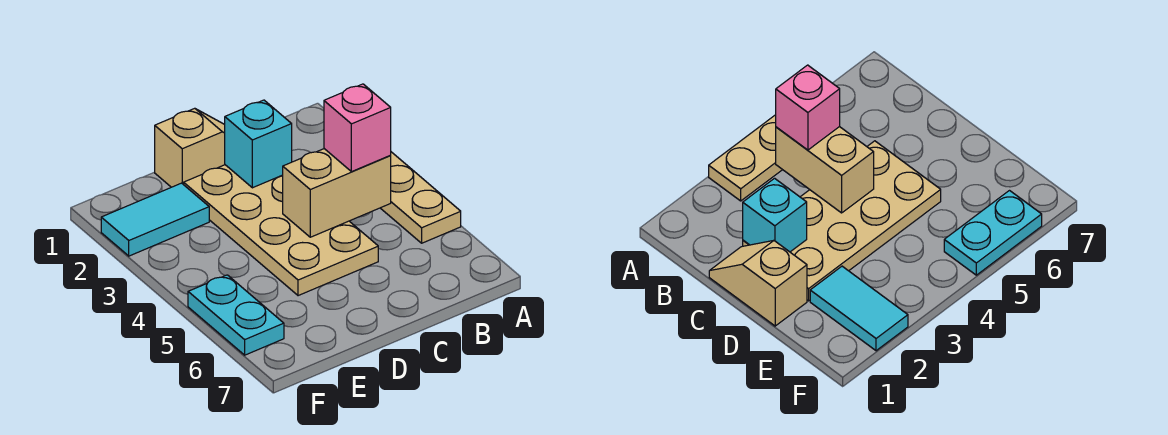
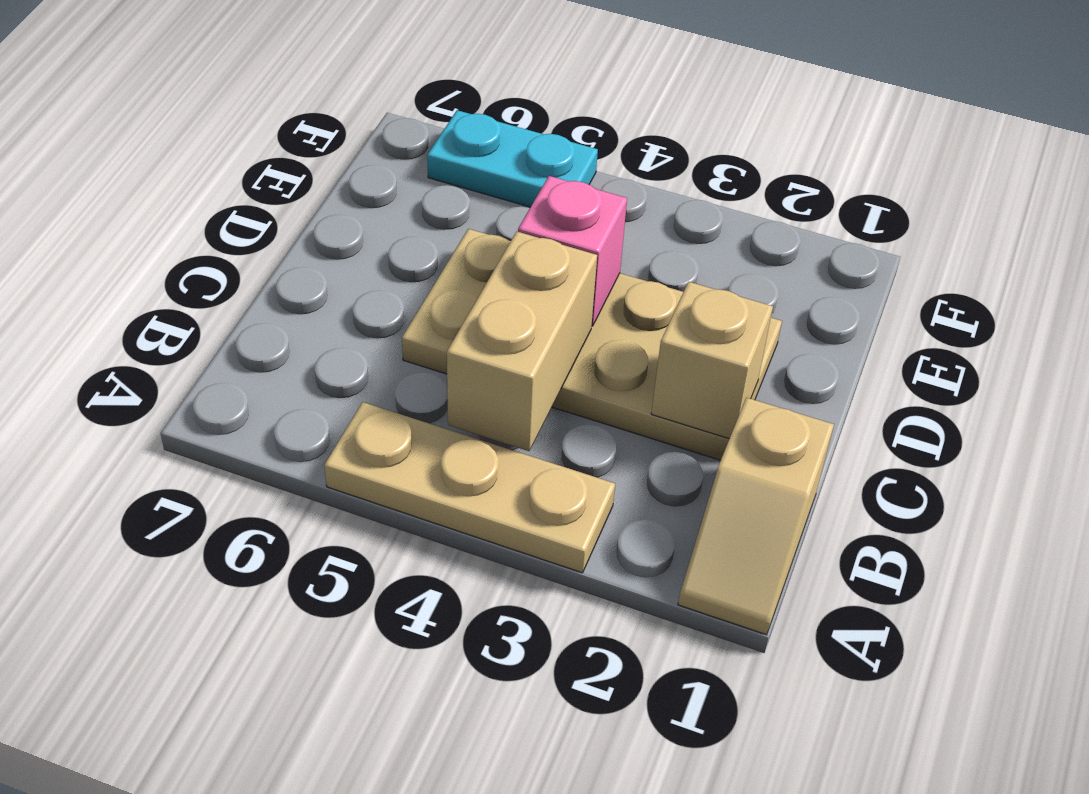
pink brick B4 level 3 -> pink brick D4 level 2
tan slope C1:D1 level 1 top D -> tan slope A1:B1 level 1 top B
cyan brick C2 level 2 -> tan brick C2 level 2
cyan tile E2:F2 level 1 -> none

